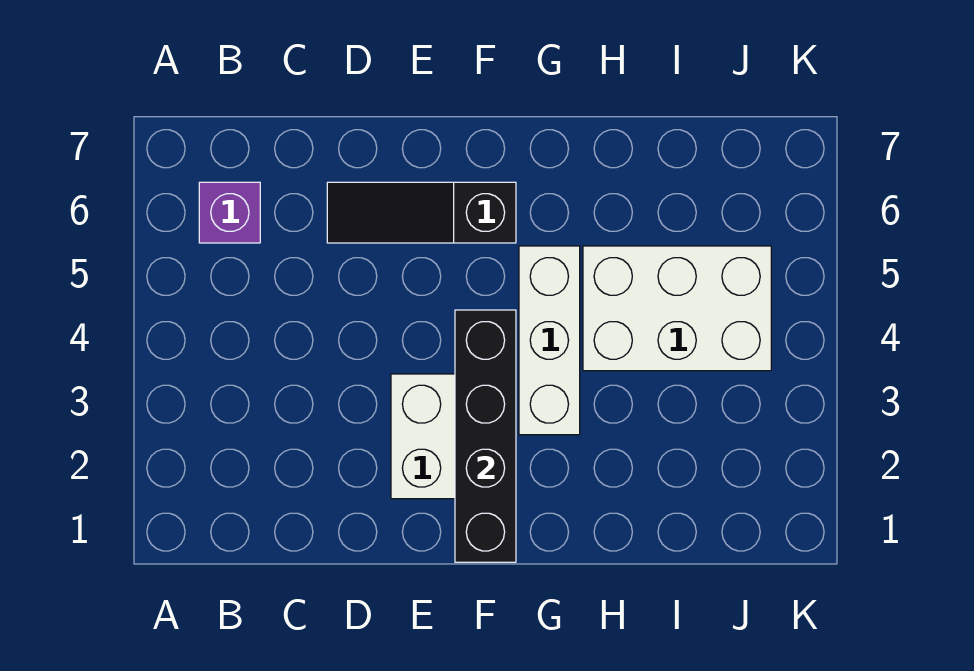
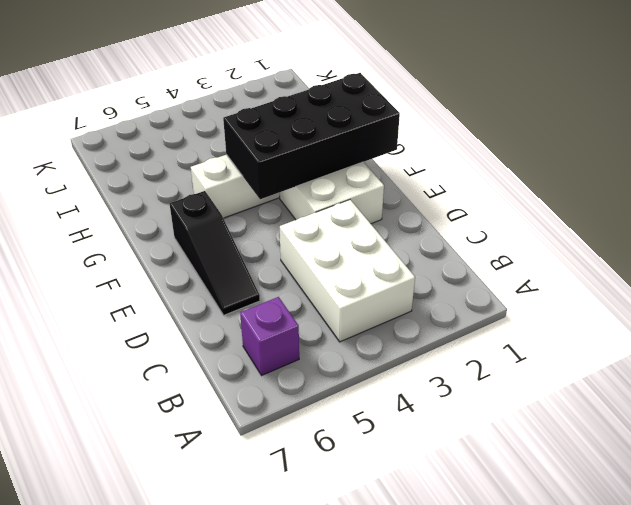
black brick F1:F4 level 2 -> black brick F1:G4 level 2
white brick H4:J5 level 1 -> white brick B3:D4 level 1

